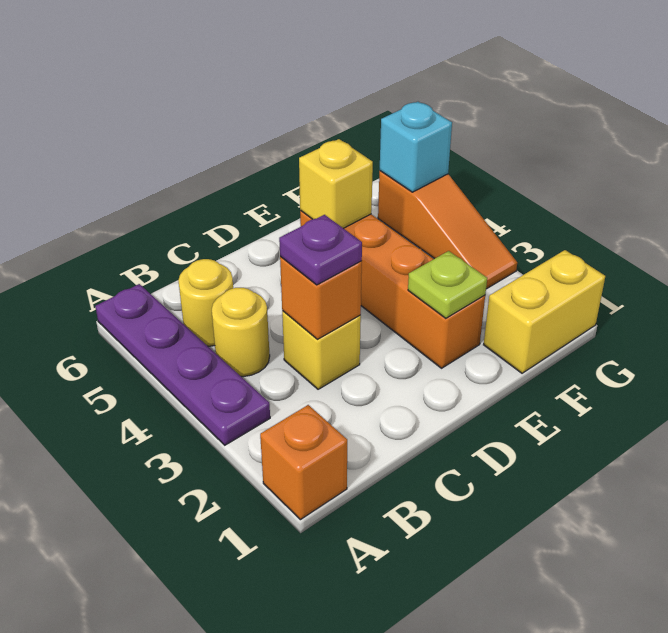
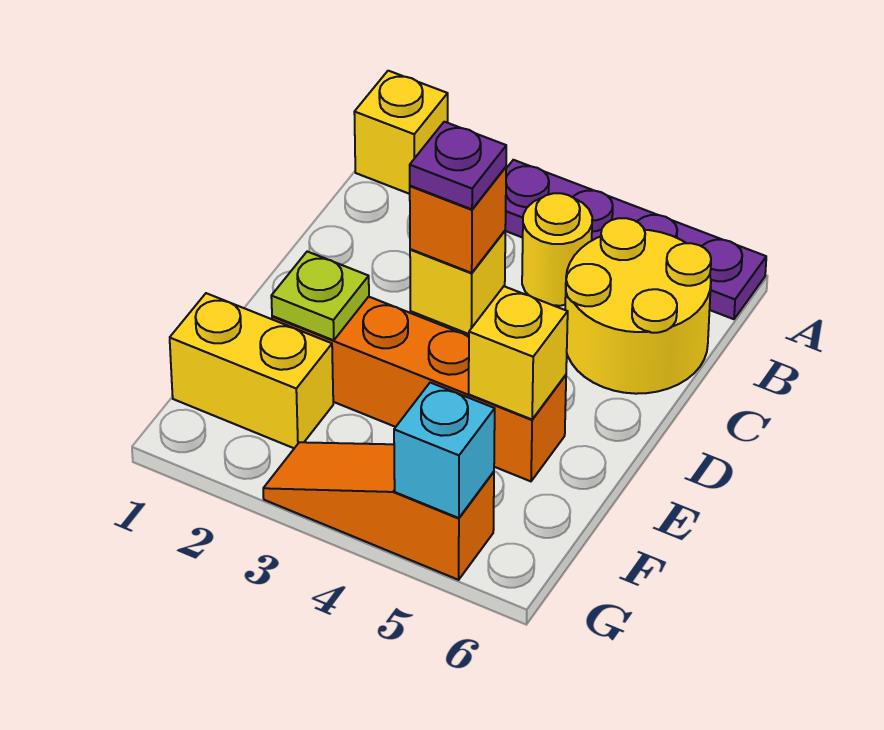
orange brick A1 level 1 -> yellow brick A1 level 1
yellow round brick B5 level 1 -> yellow round brick B5:C6 level 1
yellow brick F1:G1 level 1 -> yellow brick F1:F2 level 1

